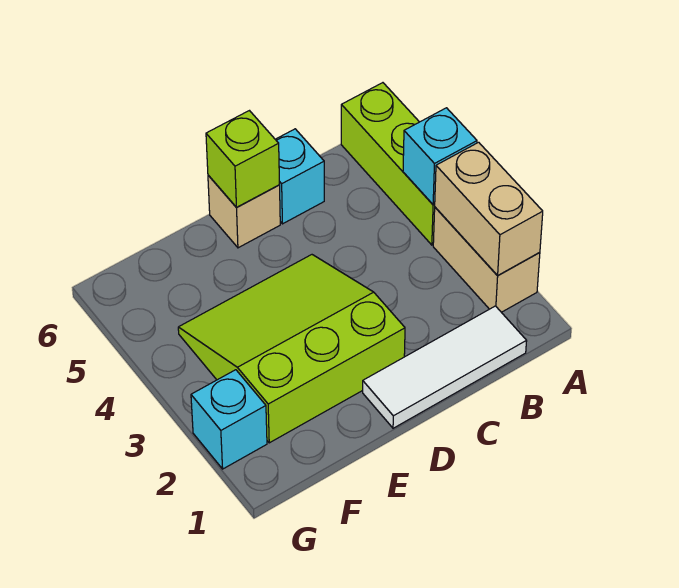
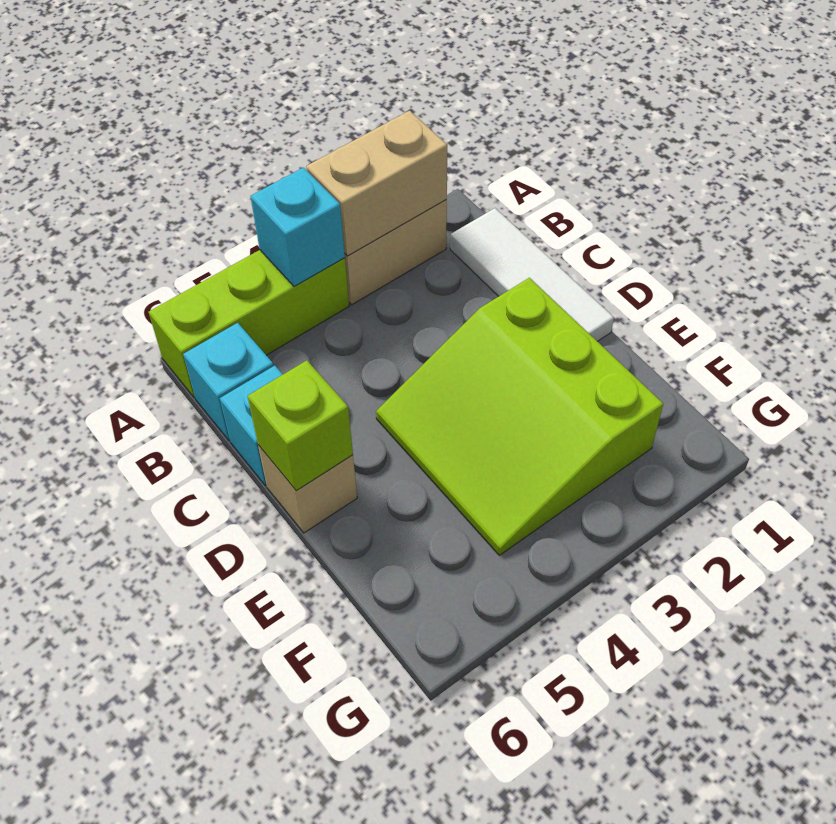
cyan brick G2 level 1 -> cyan brick B6 level 1

